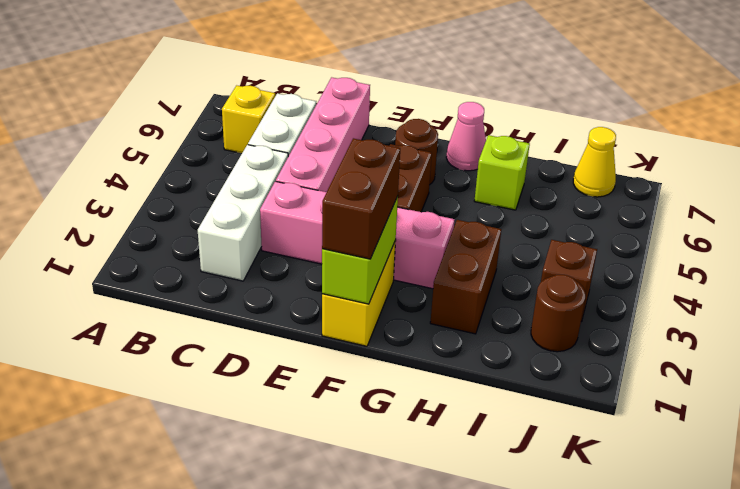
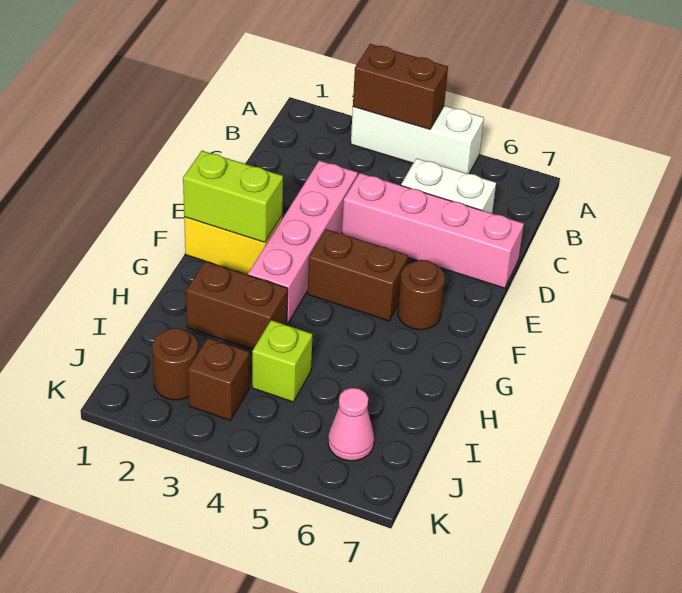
yellow brick B6 level 1 -> none
white brick C2:C4 level 1 -> white brick A3:A5 level 1
brown brick F1:F2 level 3 -> brown brick A3:A4 level 2
pink cone G7 level 1 -> pink cone J6 level 1
lime brick H6 level 1 -> lime brick I4 level 1
yellow cone J7 level 1 -> none

